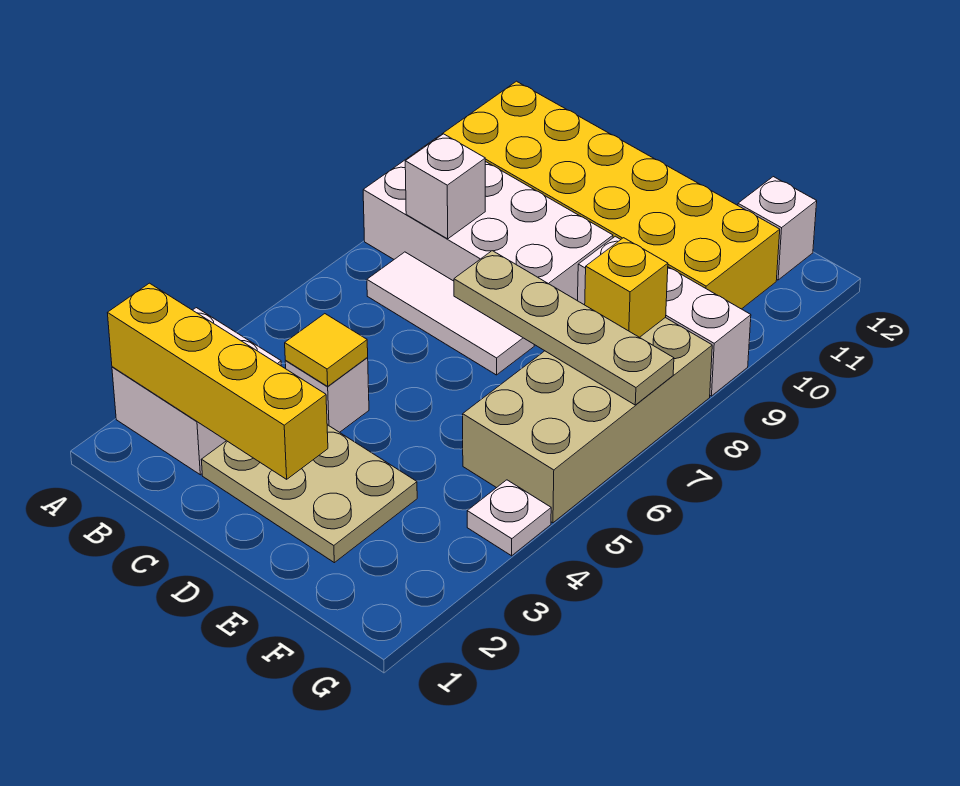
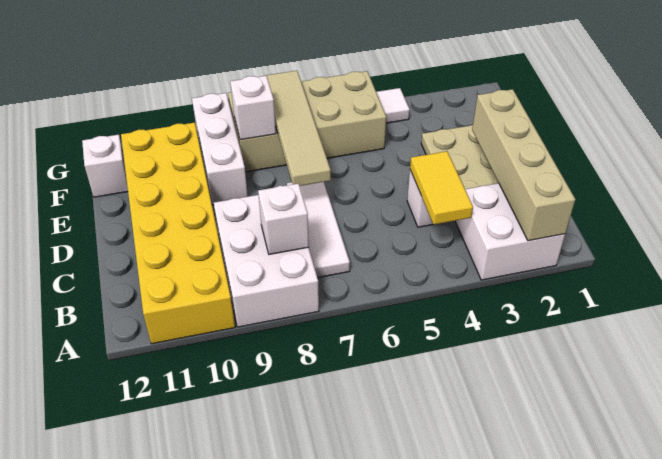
yellow brick A2:D2 level 2 -> tan brick A2:D2 level 2
white brick A8:D9 level 1 -> white brick A8:C9 level 1
yellow tile C4 level 2 -> yellow tile B4:C4 level 2
tan plate D7:G7 level 2 -> tan tile D7:G7 level 2
yellow brick F8 level 2 -> white brick F8 level 2
white plate G4 level 1 -> white tile G4 level 1

